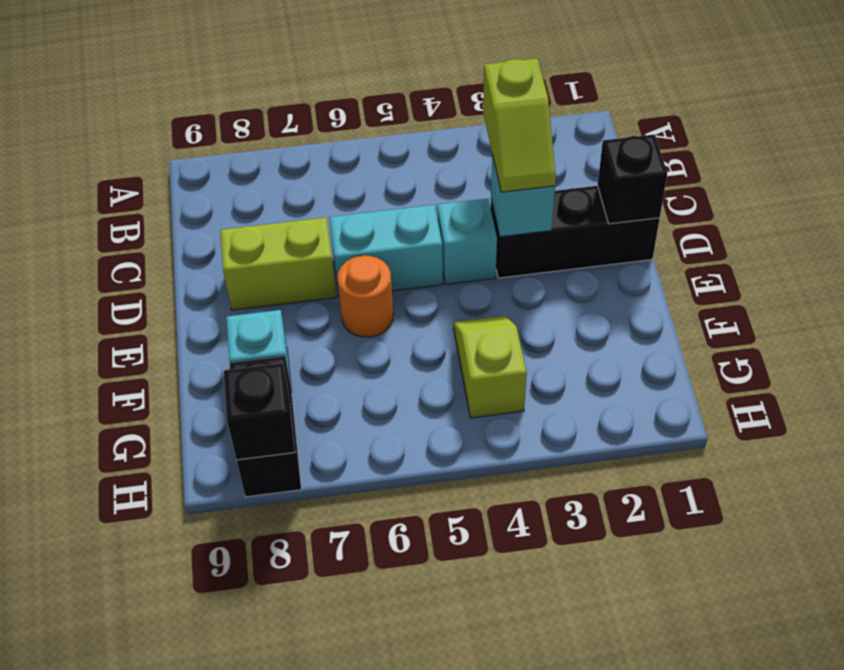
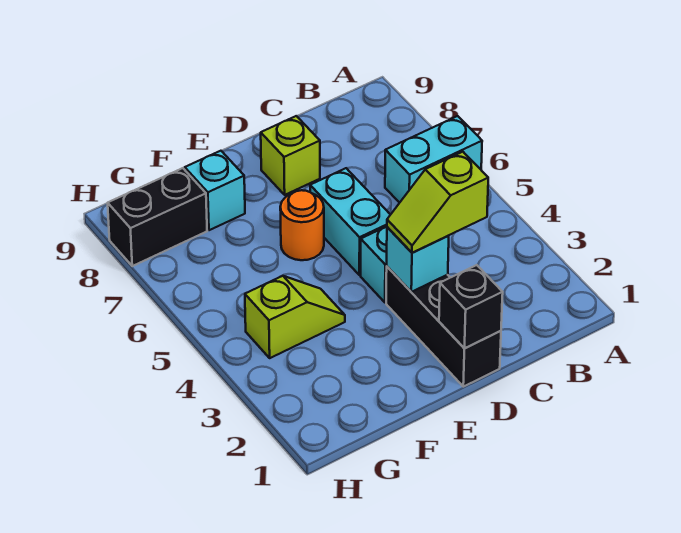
none -> cyan brick A6:B6 level 1
lime brick D7:D8 level 1 -> lime brick D8 level 1
black brick H8 level 2 -> none

